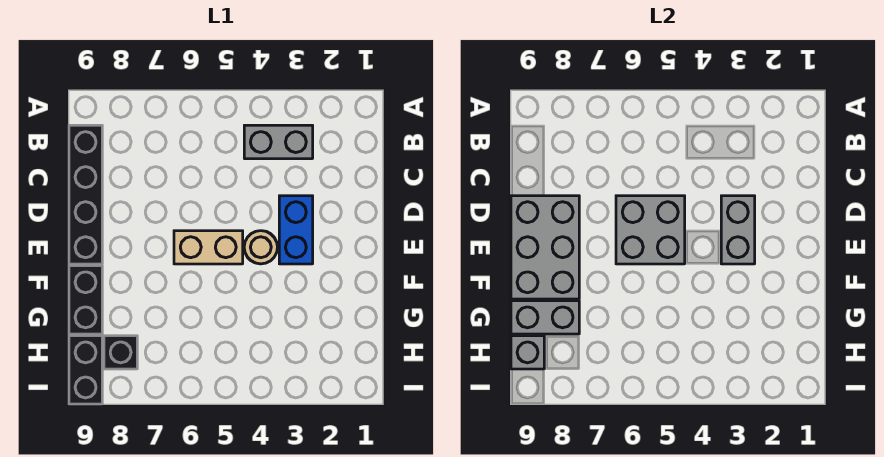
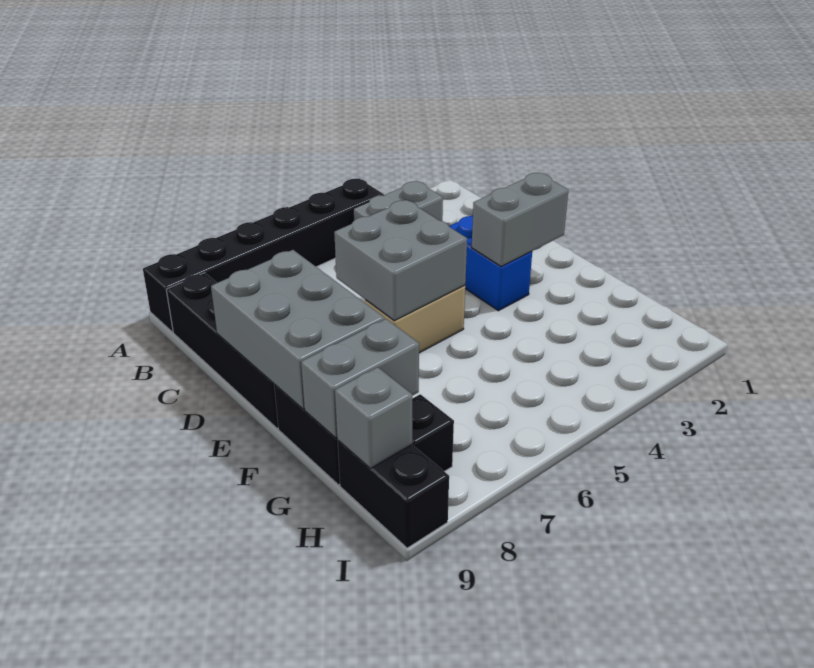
none -> black brick A4:A9 level 1
grey brick D3:E3 level 2 -> grey brick E2:E3 level 2
tan round brick E4 level 1 -> none

